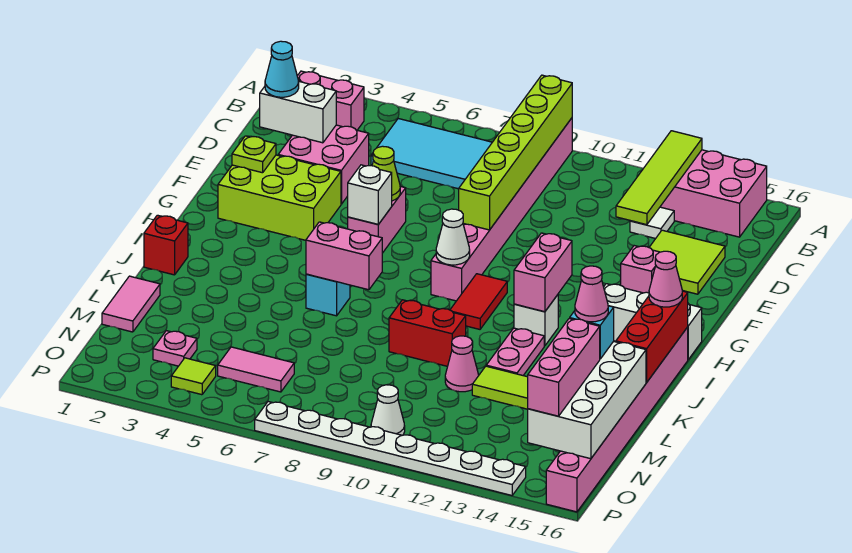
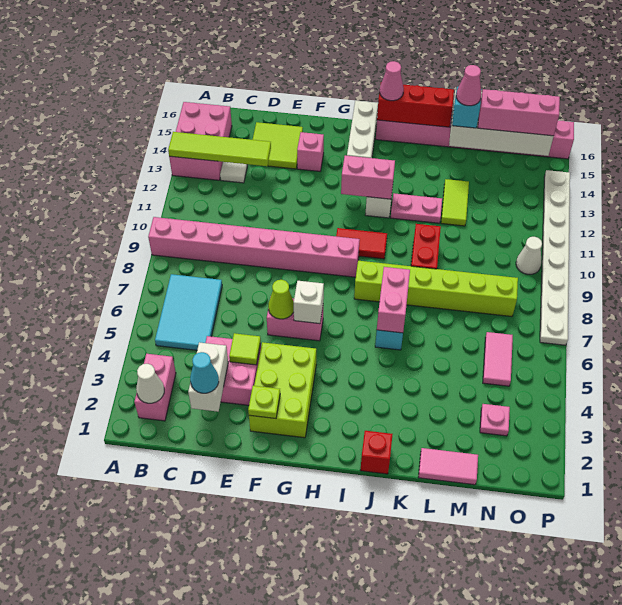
lime brick A9:F9 level 2 -> lime brick I8:N8 level 1
white cone H9 level 2 -> white cone B2 level 2
pink cone L11 level 1 -> none
lime tile O4 level 1 -> lime tile E4 level 2

